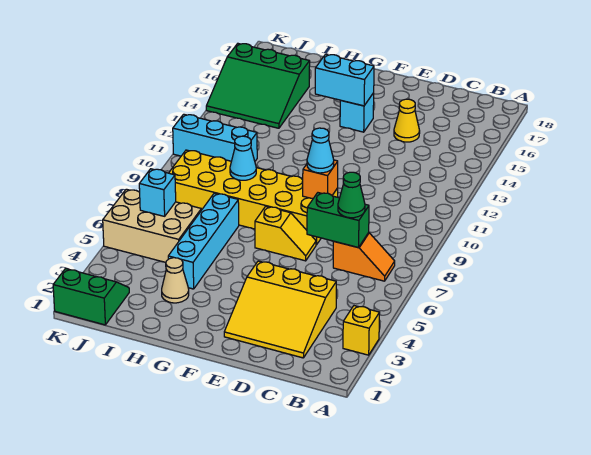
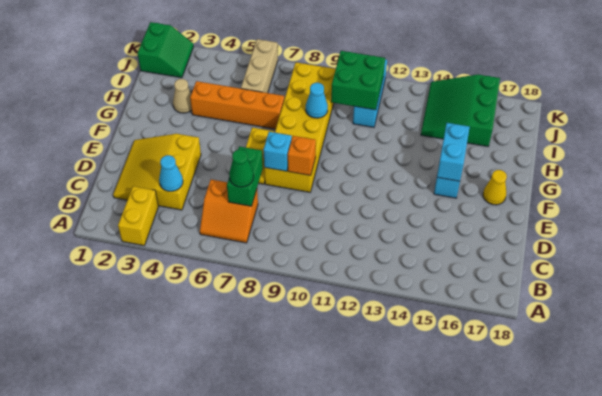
yellow brick A3 level 1 -> yellow brick A3:B3 level 1
orange slope B7:C7 level 1 top C -> orange slope B6:C7 level 1 top C
yellow cone D15 level 1 -> yellow cone F17 level 1
cyan cone E9 level 3 -> cyan cone C4 level 2
cyan brick H4:H7 level 1 -> orange brick H4:H7 level 1
tan brick I5:K6 level 1 -> tan brick I6:K6 level 1
none -> green brick I10:J11 level 2
cyan brick J6 level 2 -> cyan brick E8 level 2

